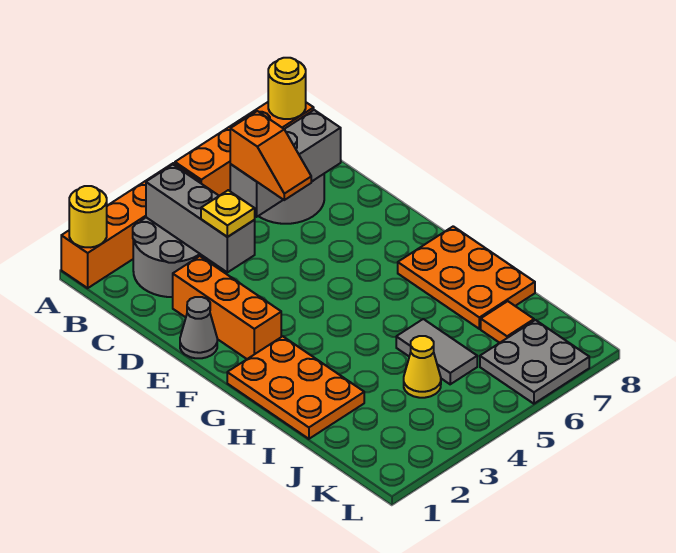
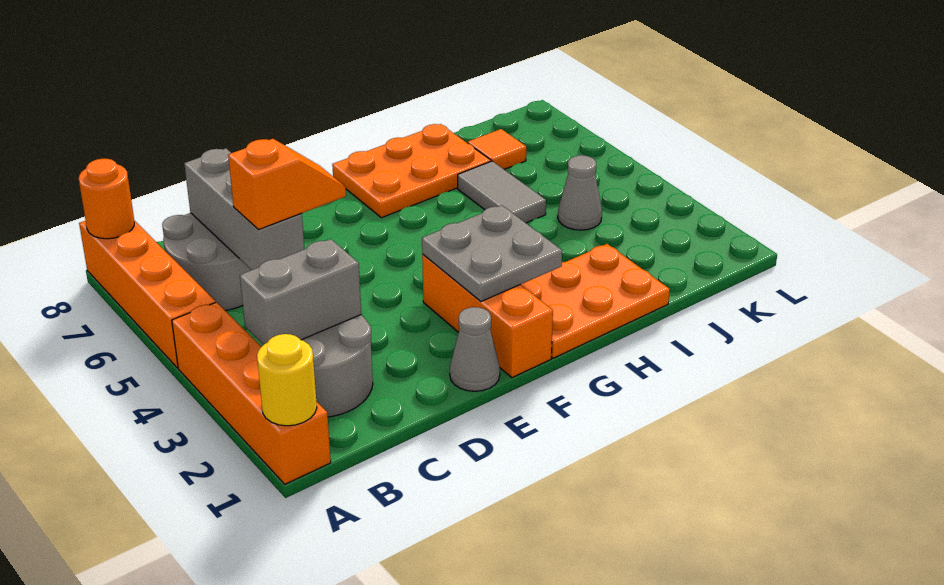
yellow round brick A8 level 2 -> orange round brick A8 level 2
grey brick B3:D3 level 2 -> grey brick B3:C3 level 2
orange brick D2:F2 level 1 -> orange brick F1:F3 level 1
yellow plate D3 level 3 -> none
grey tile I5:J5 level 1 -> grey tile I5:I6 level 1
yellow cone J4 level 1 -> grey cone J4 level 1
grey plate K6:L7 level 1 -> grey plate F2:G3 level 2

